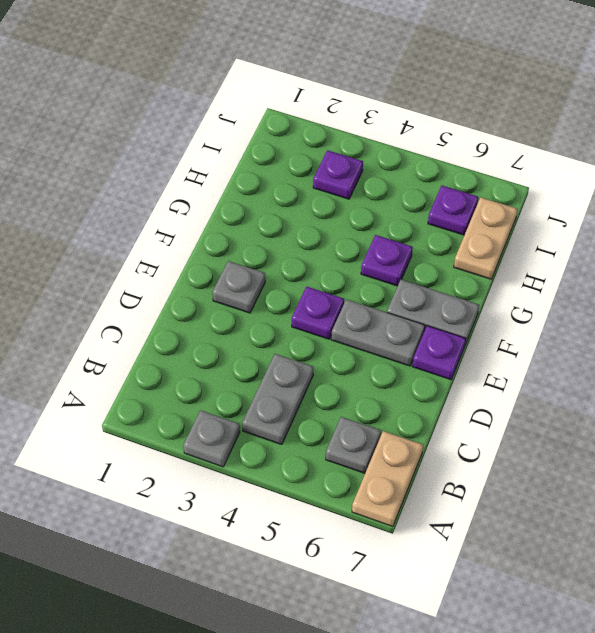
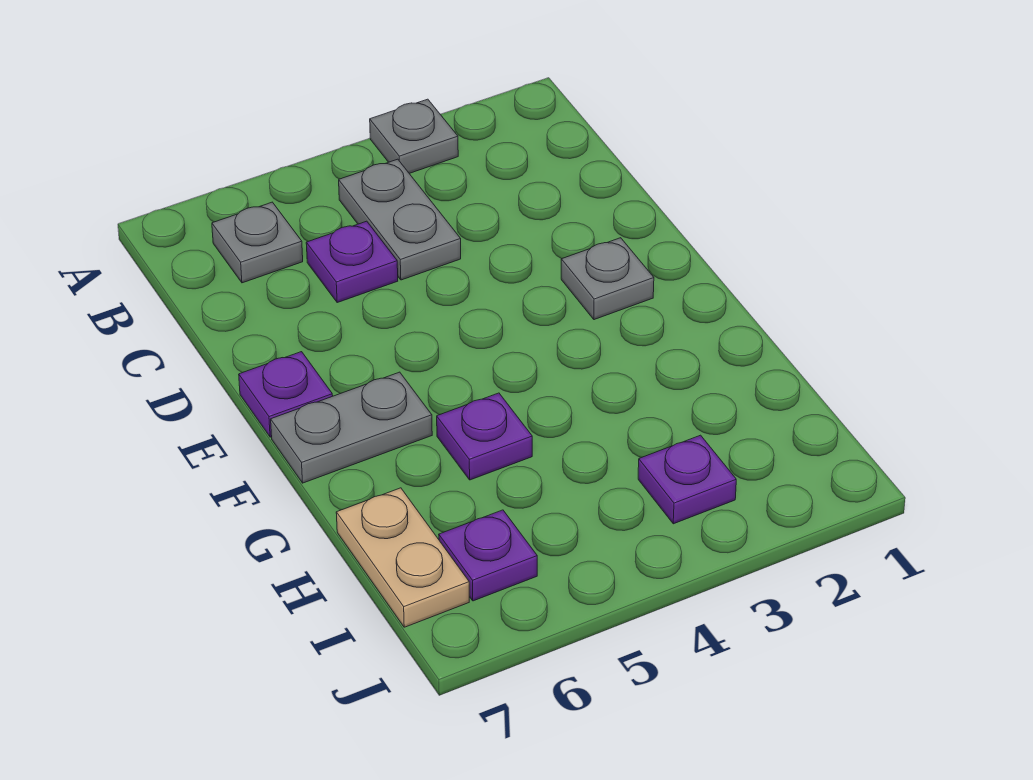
tan plate A7:B7 level 1 -> none
purple plate E4 level 1 -> purple plate C5 level 1
grey plate E5:E6 level 1 -> none

